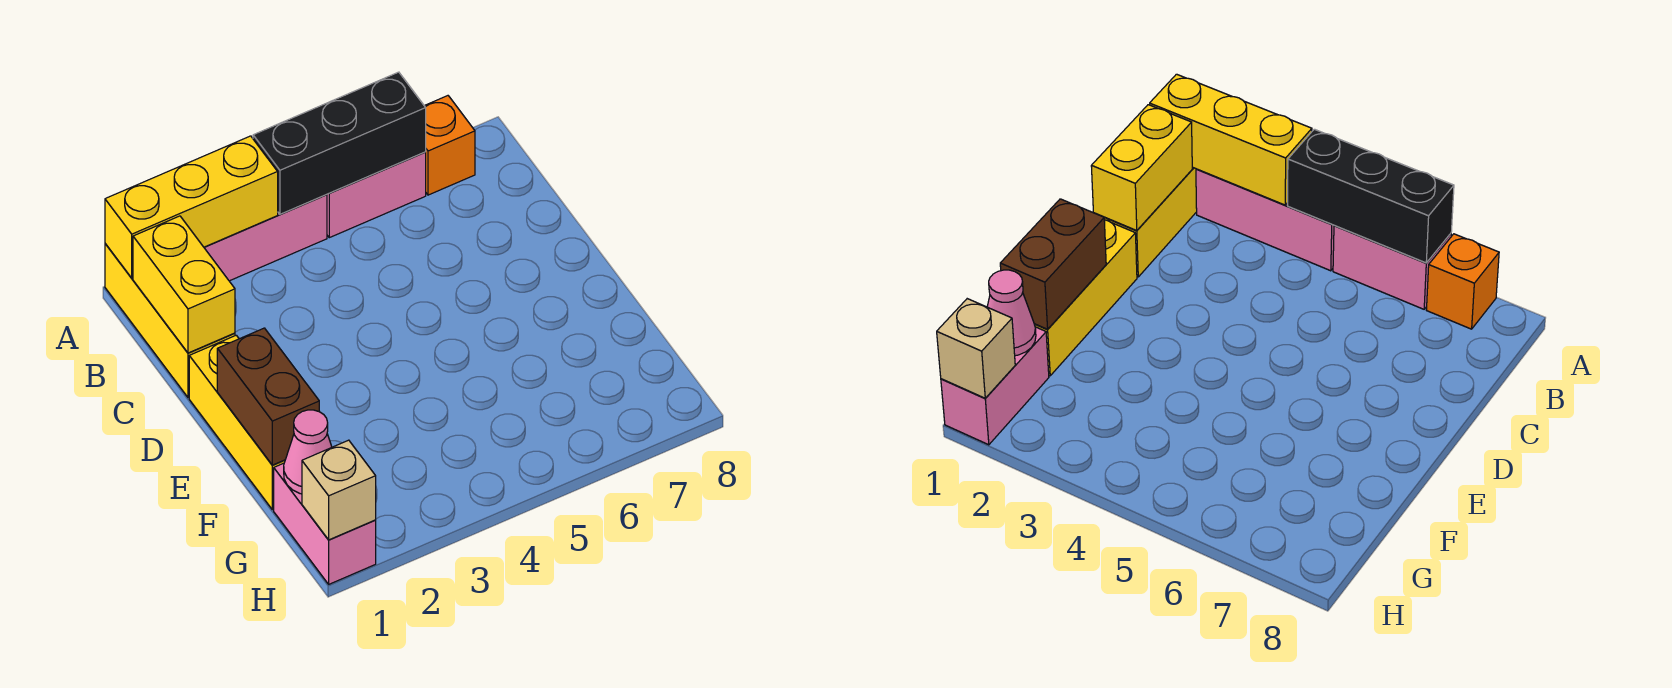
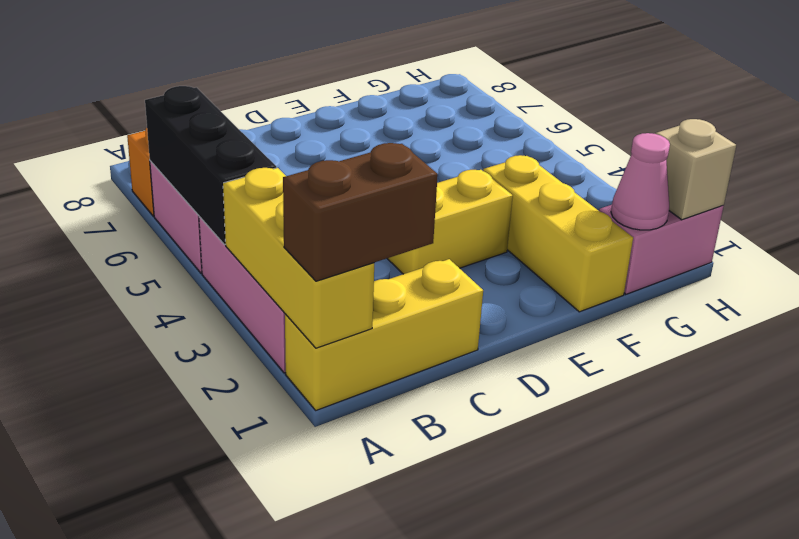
yellow brick B1:C1 level 2 -> yellow brick D3:E3 level 1
yellow brick D1:F1 level 1 -> yellow brick F1:F3 level 1
brown brick E1:F1 level 2 -> brown brick A1:B1 level 3

